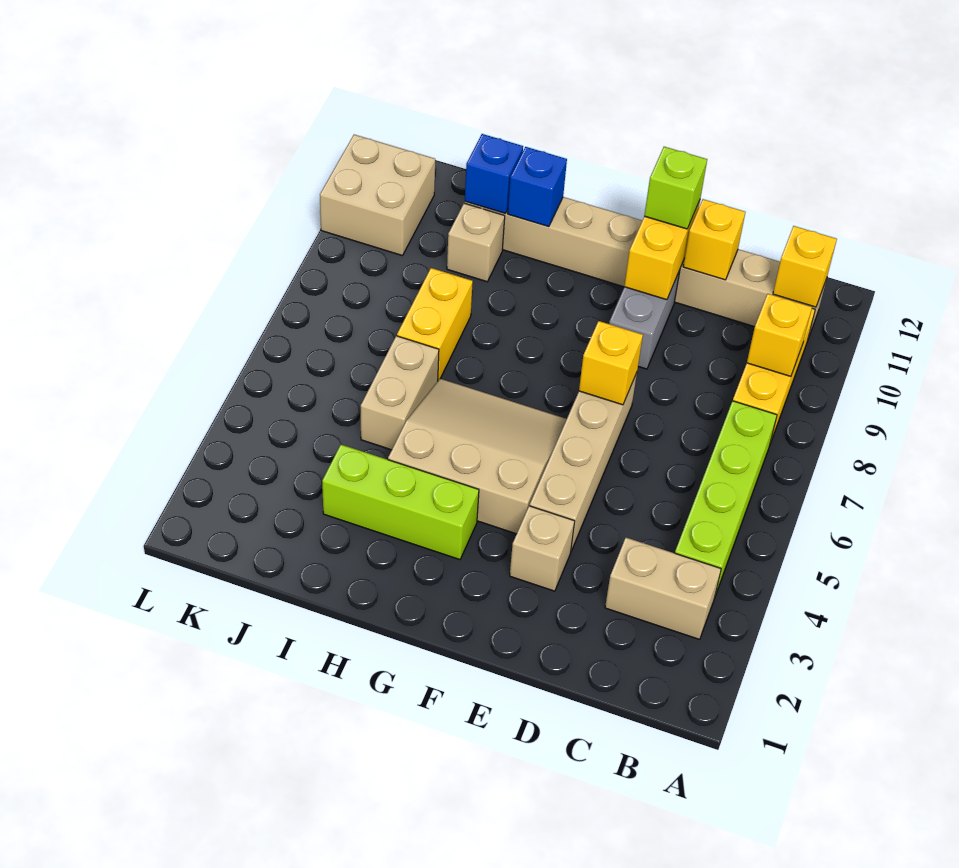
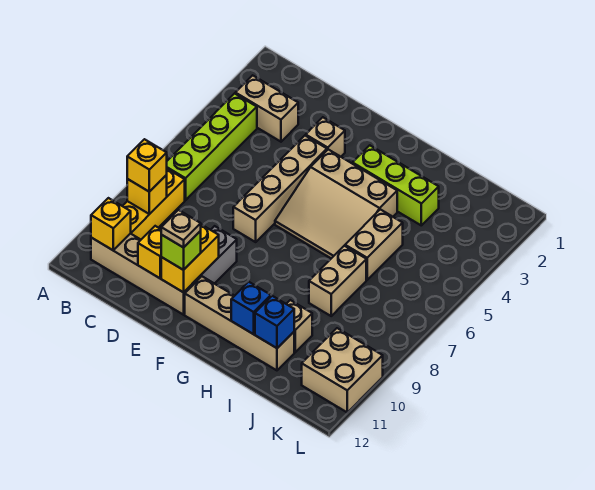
yellow brick E7 level 2 -> yellow brick B9 level 3
none -> tan plate E11 level 4
yellow brick I7:I8 level 1 -> tan brick I7:I8 level 1

